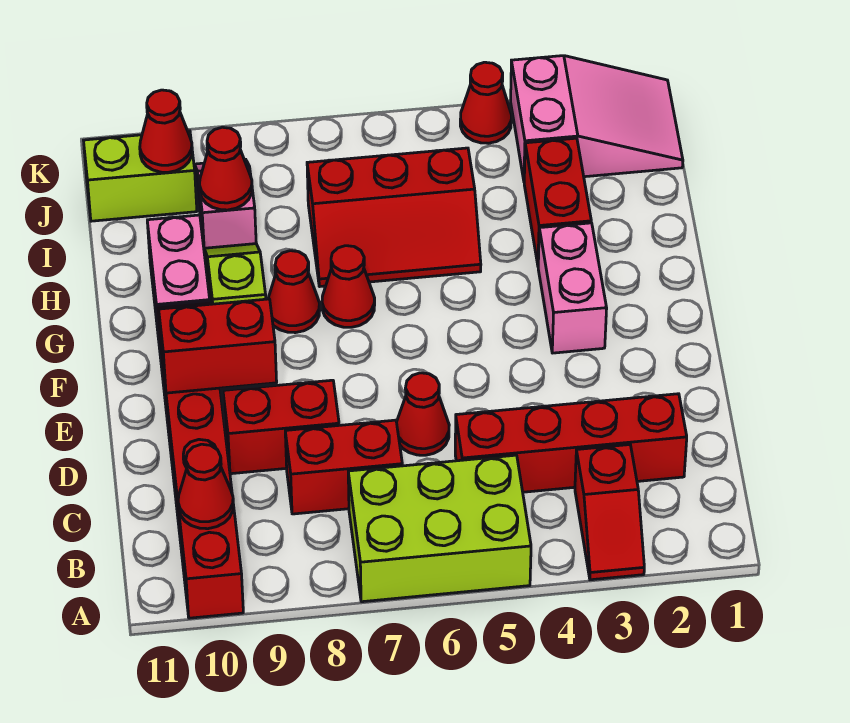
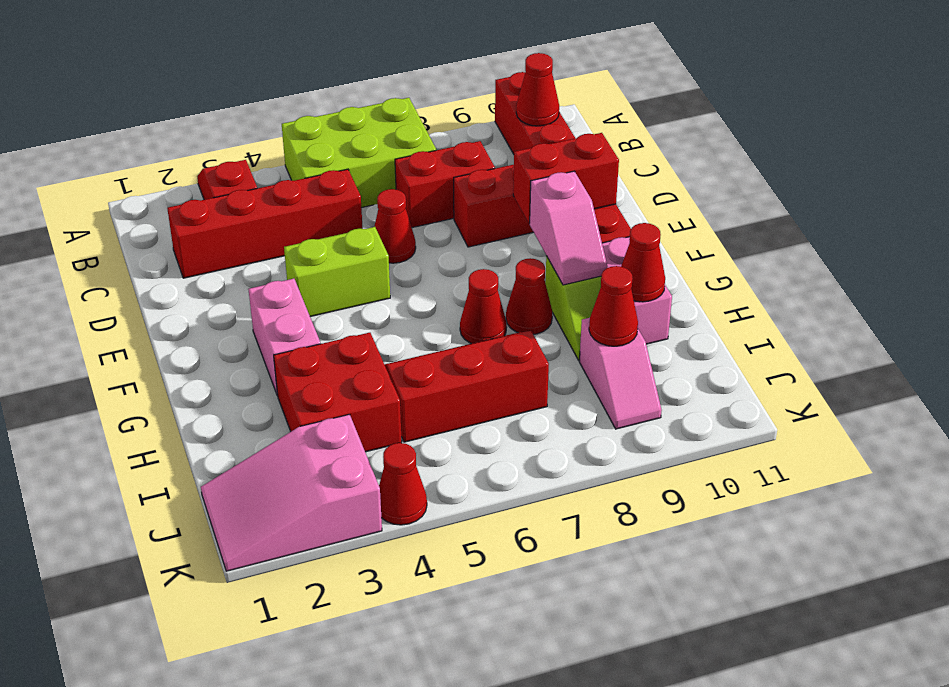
none -> pink slope F9:G9 level 2 top F
red brick H3:I3 level 1 -> red brick H3:I4 level 1
lime brick J10:J11 level 1 -> lime brick E4:E5 level 1
red cone J10 level 2 -> red cone H10 level 2

